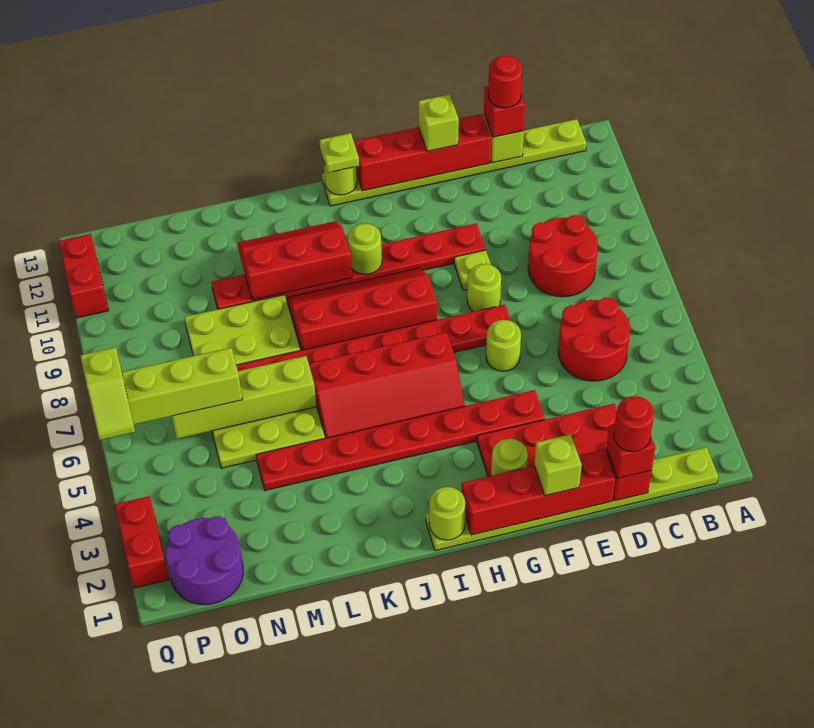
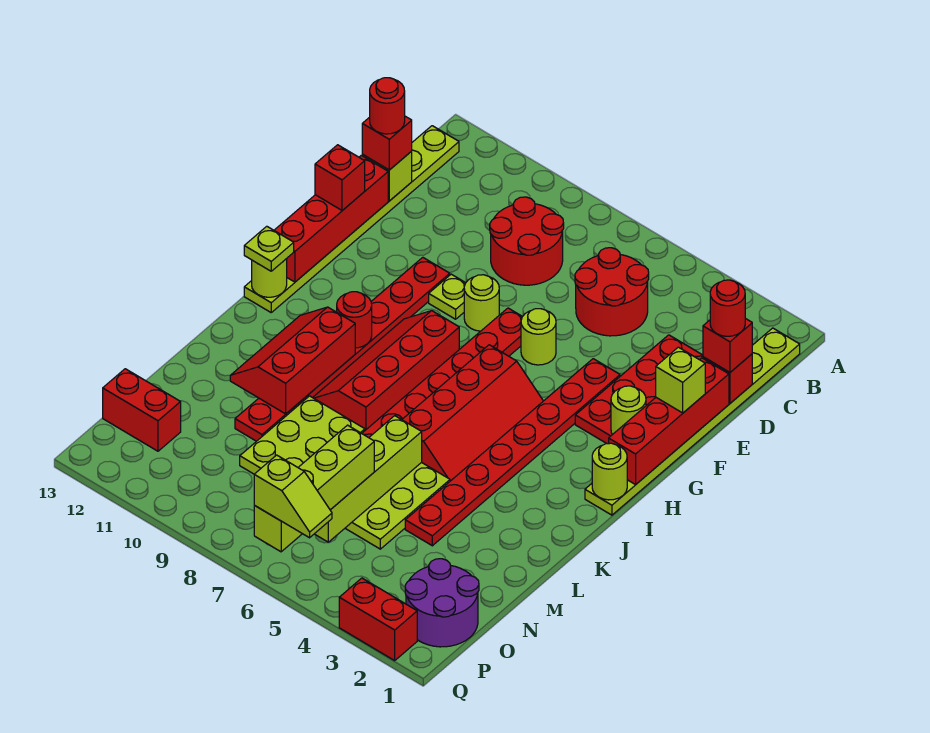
lime brick F13 level 3 -> red brick F13 level 3
lime round brick I10 level 2 -> red round brick I10 level 2
red brick Q11:Q12 level 1 -> red brick O12:O13 level 1

